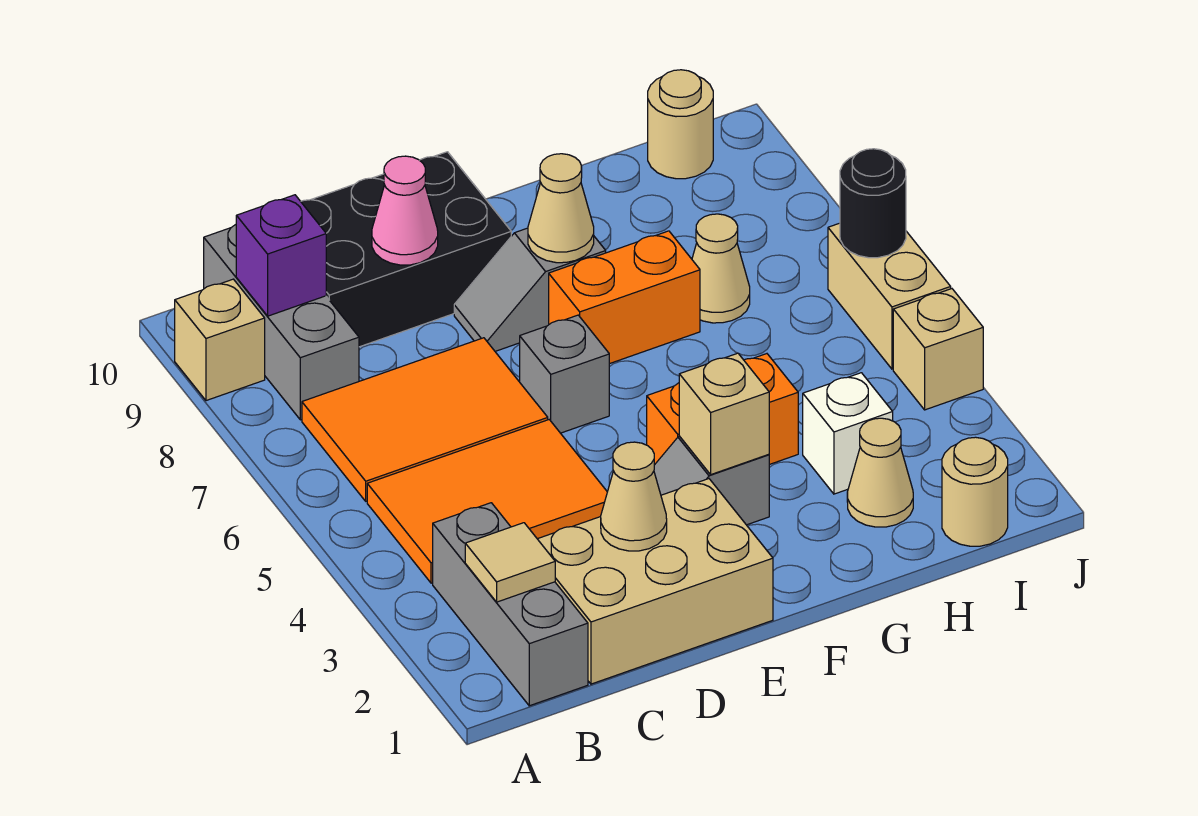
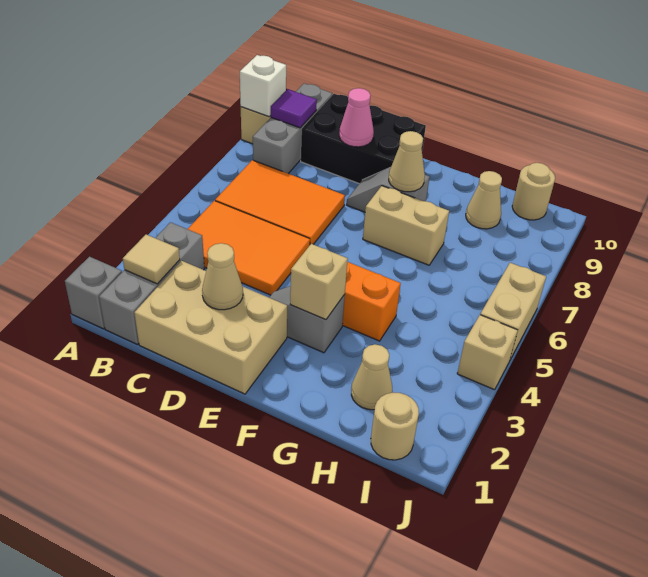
purple brick B9 level 2 -> purple tile B9 level 2
grey brick E6 level 1 -> grey brick A1 level 1
orange brick F7:G7 level 1 -> tan brick F7:G7 level 1
white brick H3 level 1 -> white brick A9 level 2
tan cone H7 level 1 -> tan cone H9 level 1
black round brick J6 level 2 -> none

